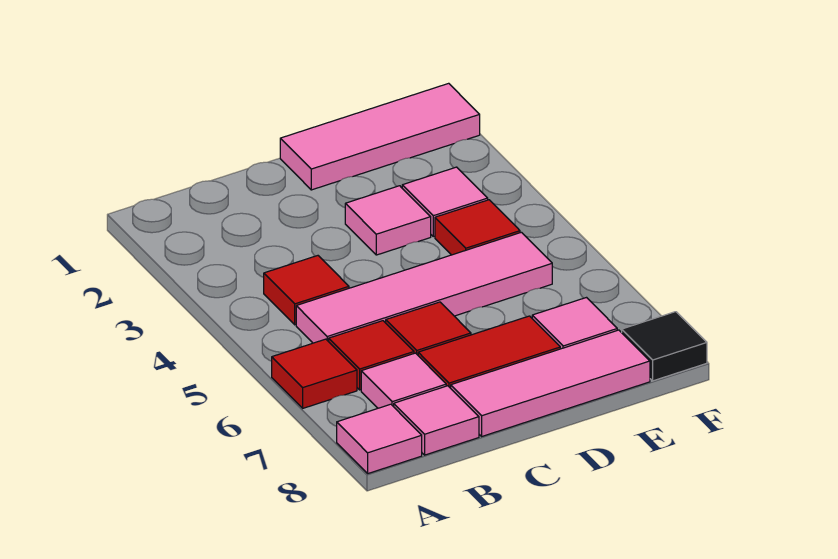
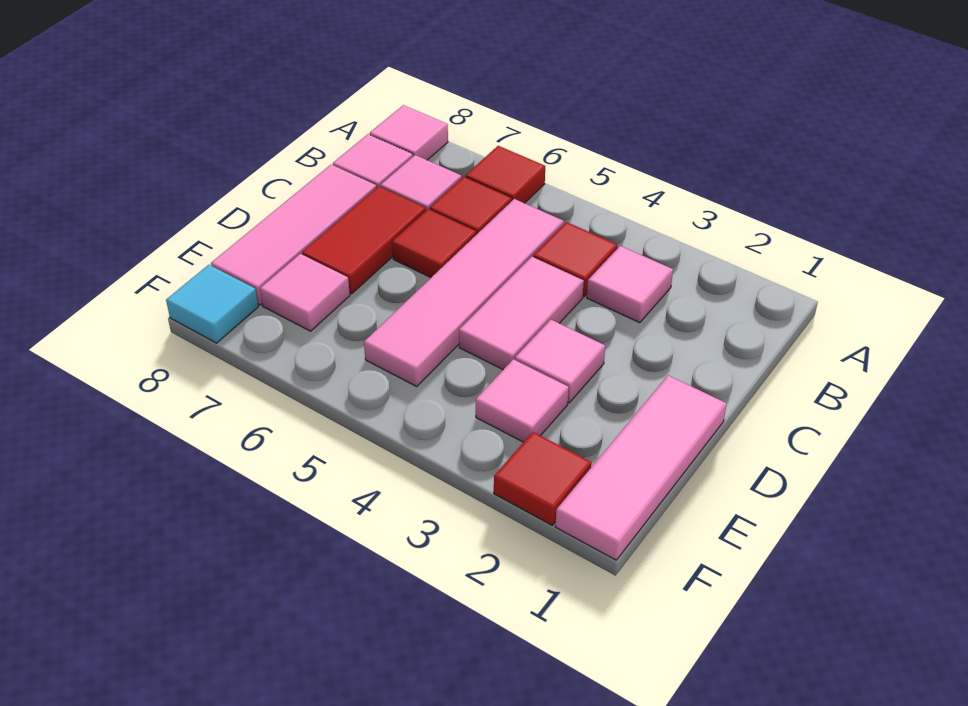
none -> pink tile B3 level 1
none -> pink tile C4:D4 level 1
red tile E4 level 1 -> red tile F2 level 1
black tile F8 level 1 -> cyan tile F8 level 1

